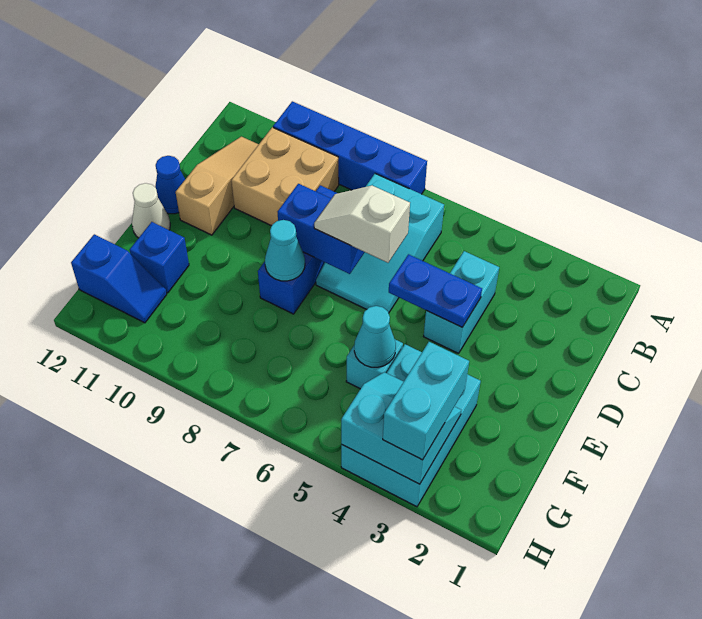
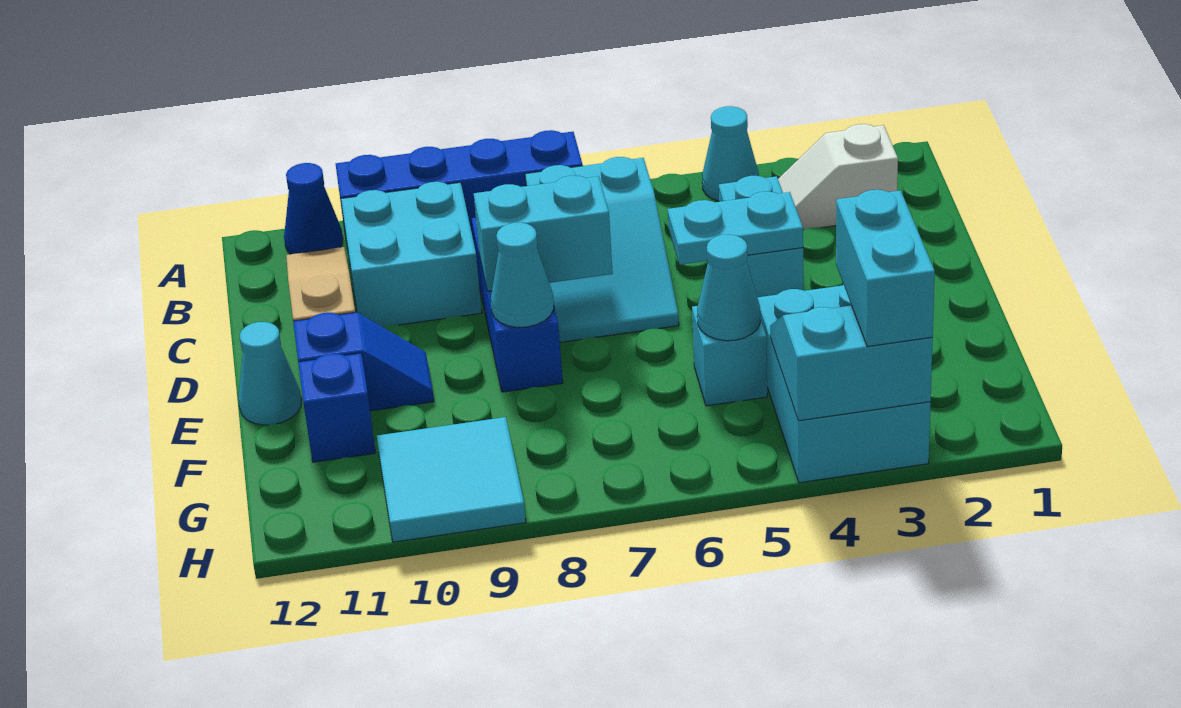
none -> cyan cone A4 level 1
tan brick B9:C10 level 1 -> cyan brick B9:C10 level 1
blue plate D4:D5 level 2 -> cyan plate D4:D5 level 2
white slope D6:D7 level 3 top 6 -> white slope B2:B3 level 1 top 2
blue brick D7:D8 level 2 -> cyan brick D7:D8 level 2
blue cone D12 level 1 -> blue cone A11 level 1
white cone E12 level 1 -> cyan cone E12 level 1
none -> cyan tile G9:H10 level 1
blue slope G11:G12 level 1 top 12 -> blue slope E10:E11 level 1 top 11

